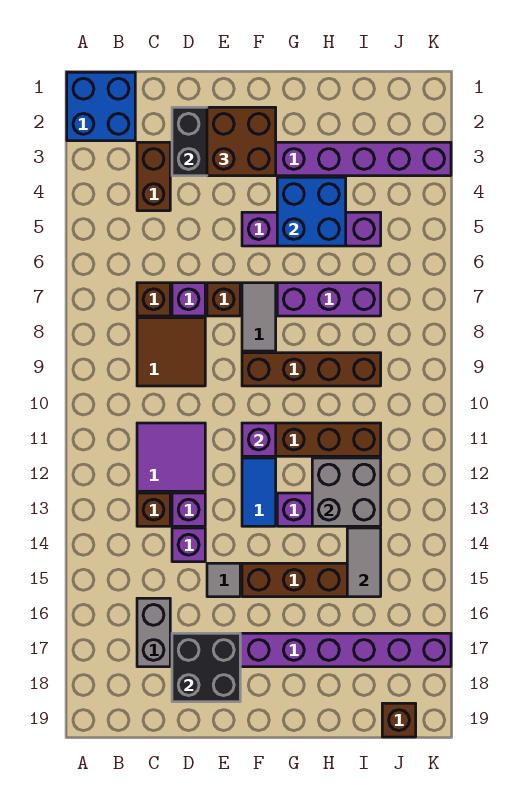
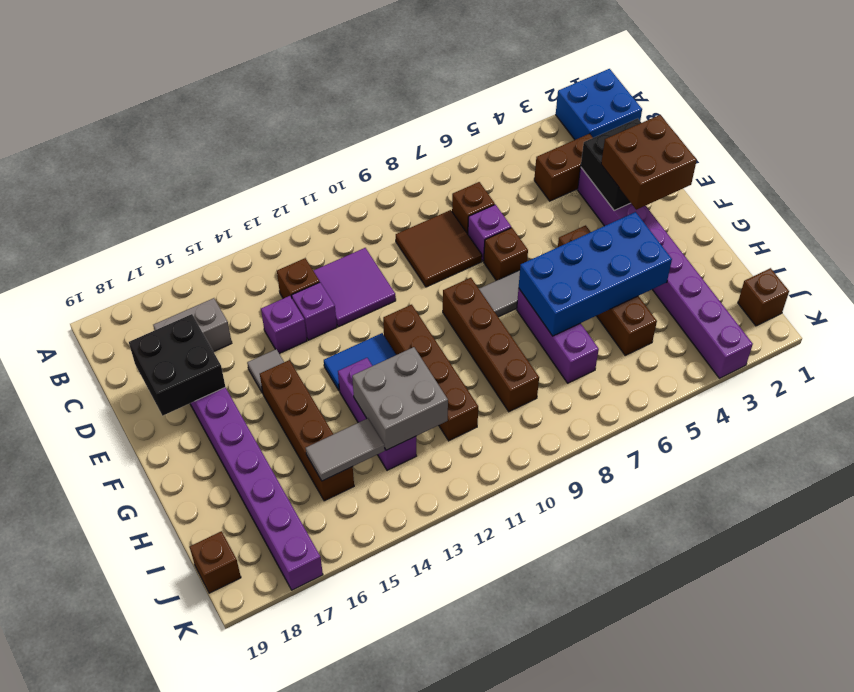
purple brick F5:I5 level 1 -> brown brick F5:I5 level 1
purple brick F11 level 2 -> none
blue brick G4:H5 level 2 -> blue brick G4:H7 level 2
none -> brown brick J1 level 1

